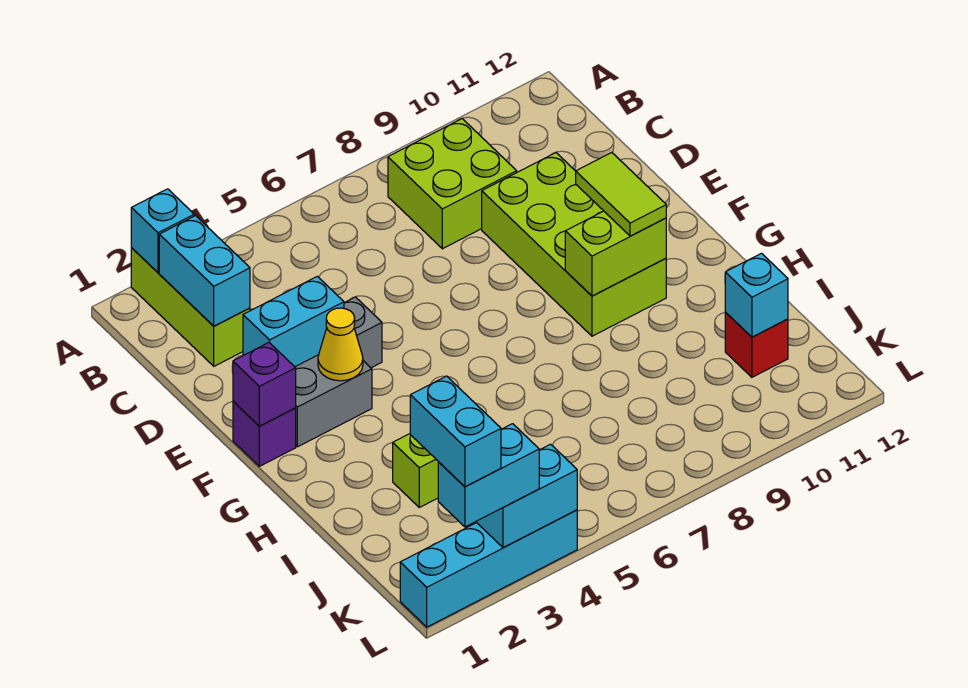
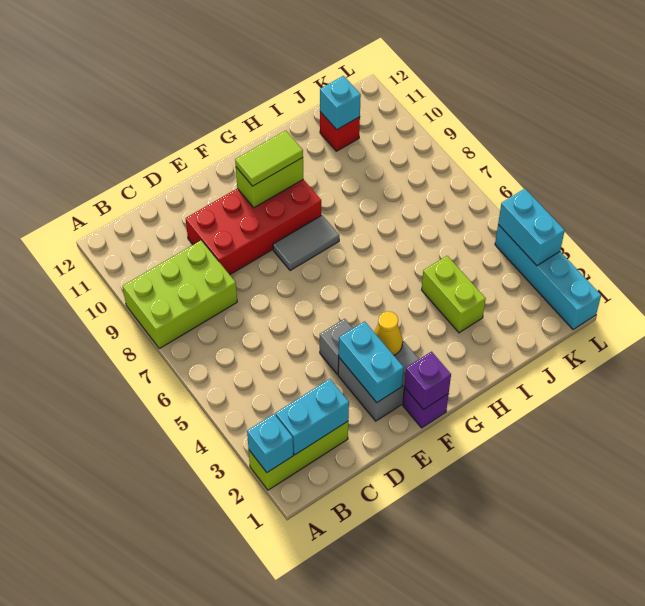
lime brick B8:C9 level 1 -> lime brick A8:C9 level 1
lime brick D9:G10 level 1 -> red brick D9:G10 level 1
none -> grey tile F8:G8 level 1
lime brick G9:G10 level 2 -> lime brick F10:G10 level 2
cyan brick K2:L2 level 4 -> none
cyan brick L2:L3 level 3 -> none

